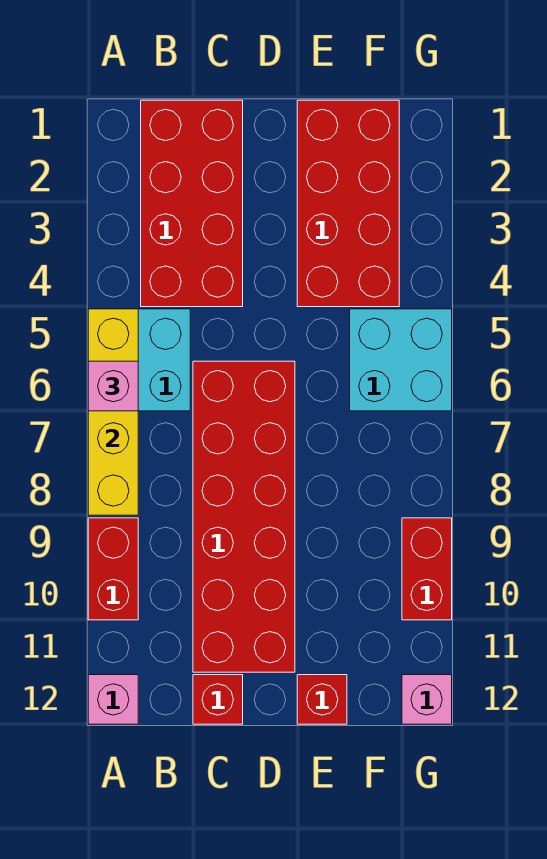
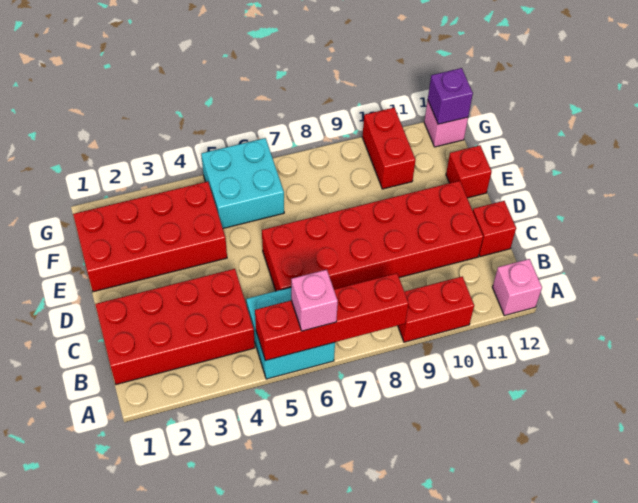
yellow brick A5:A8 level 2 -> red brick A5:A8 level 2
red brick G9:G10 level 1 -> red brick F10:G10 level 1
none -> purple brick G12 level 2

